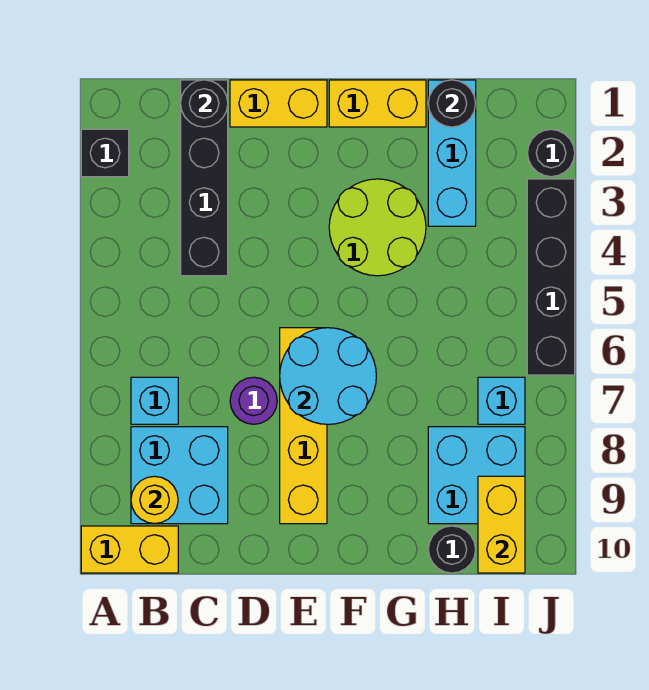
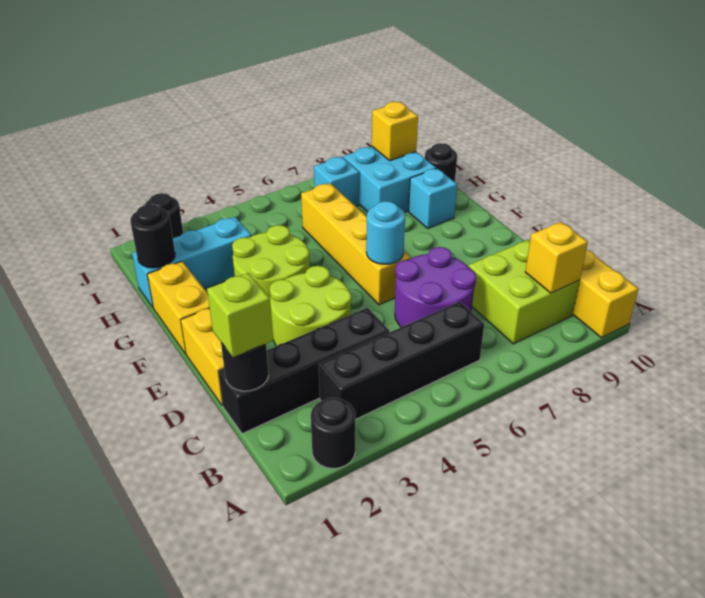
black brick A2 level 1 -> black round brick A2 level 1
cyan brick B7 level 1 -> cyan brick G9 level 1
cyan brick B8:C9 level 1 -> lime brick B8:C9 level 1
yellow round brick B9 level 2 -> yellow brick B9 level 2
none -> lime brick C1 level 3
none -> lime round brick D3:E4 level 1
purple round brick D7 level 1 -> purple round brick C6:D7 level 1
yellow brick E6:E9 level 1 -> yellow brick E6:H6 level 1
cyan round brick E6:F7 level 2 -> cyan round brick E6 level 2
yellow brick I9:I10 level 2 -> yellow brick I9 level 2
black brick J3:J6 level 1 -> black brick B3:B6 level 1

